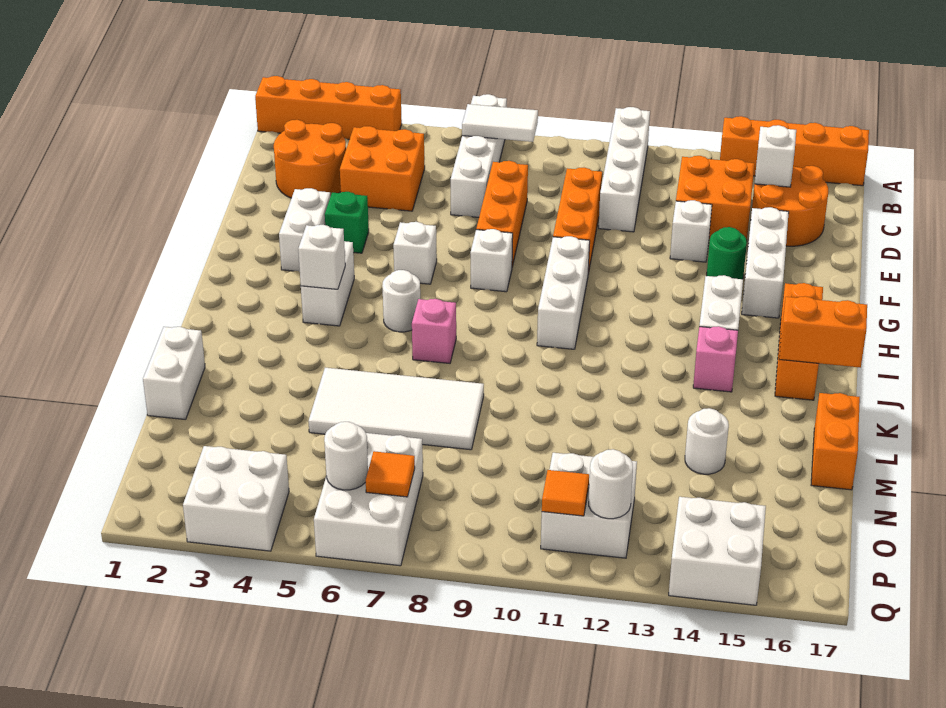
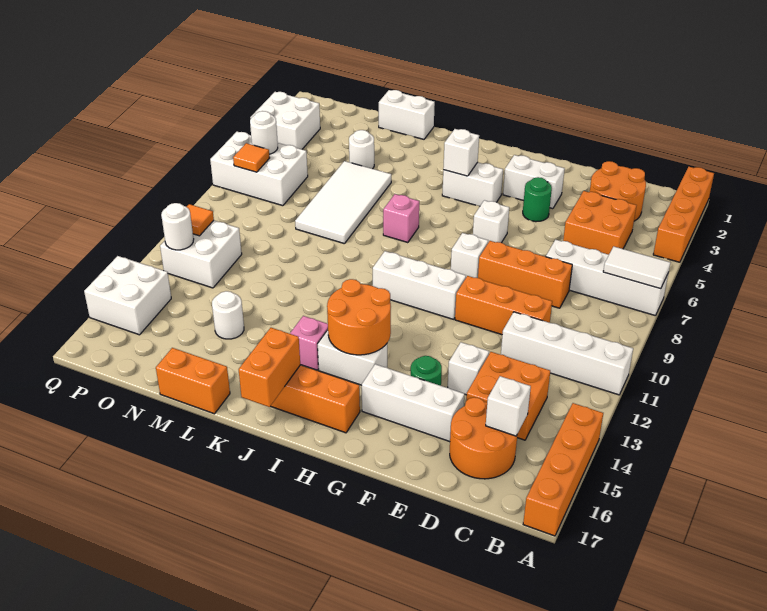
white tile B7:B8 level 2 -> white tile A7:B7 level 2
green brick F4 level 1 -> green round brick F4 level 1
none -> orange round brick H13:I14 level 2
white round brick I6 level 1 -> white round brick M4 level 1

